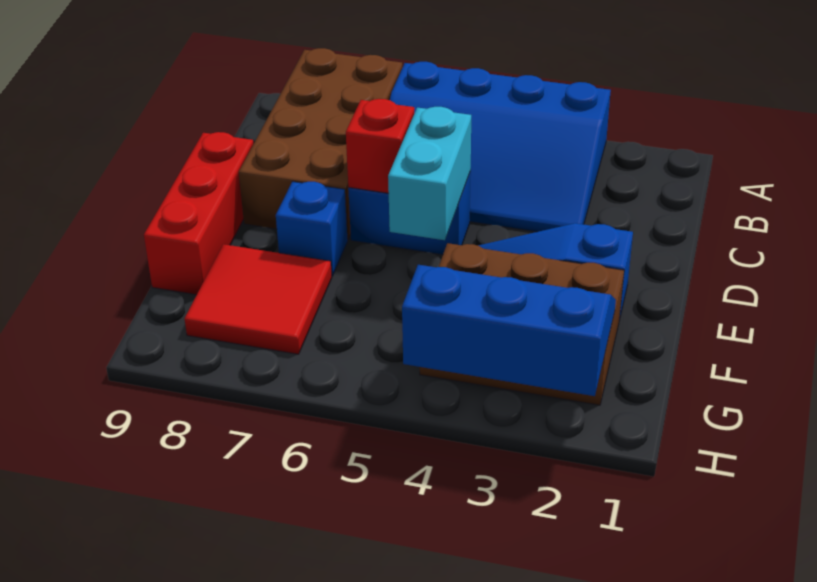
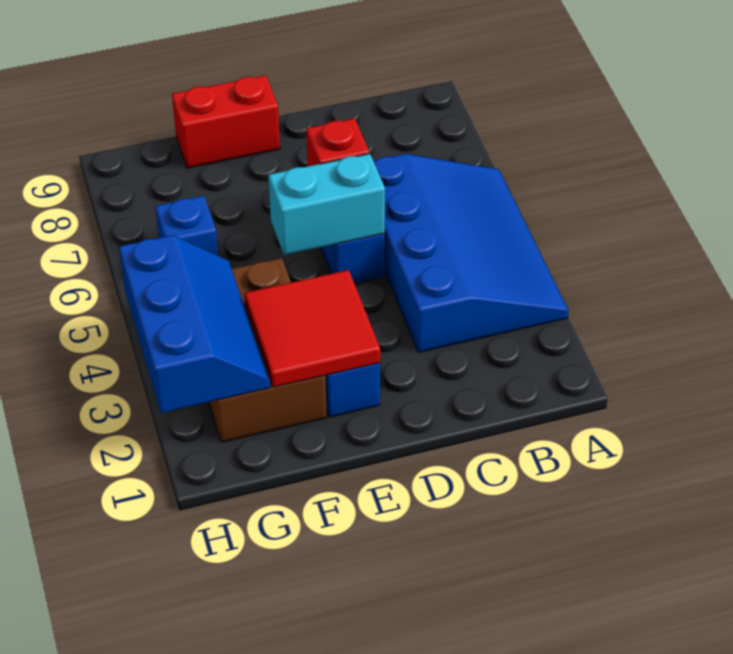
blue slope A3:C6 level 1 top A -> blue slope A3:C6 level 1 top C
brown brick A7:D8 level 1 -> none
red brick D9:F9 level 1 -> red brick E9:F9 level 1
blue brick E7 level 1 -> blue brick G6 level 1
red tile F7:G8 level 1 -> red tile E2:F3 level 2

